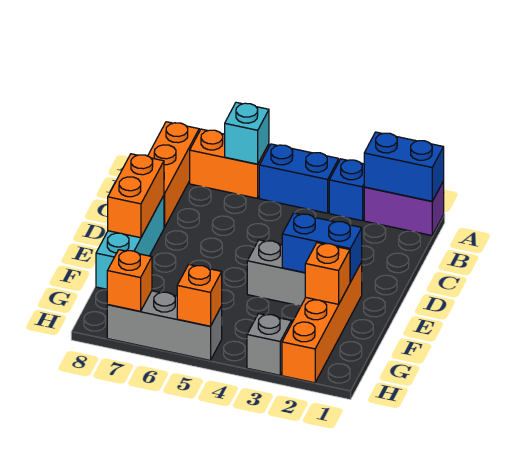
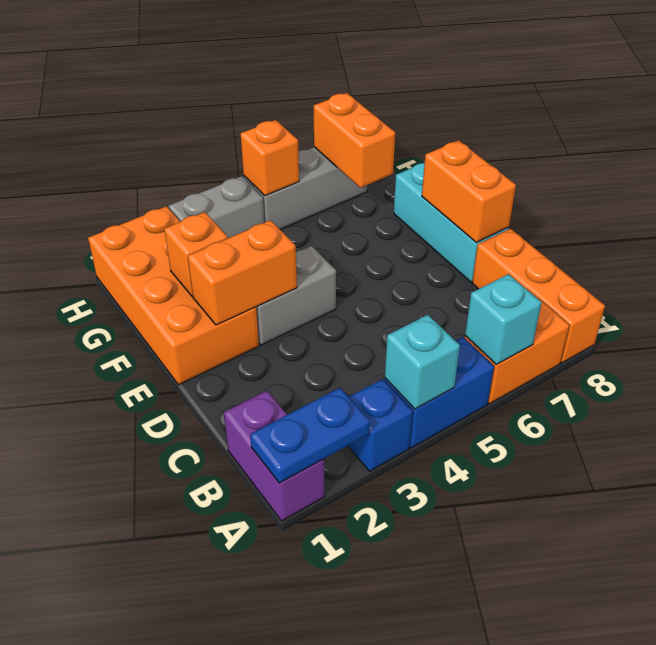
purple brick A1:A2 level 1 -> purple brick A1:B1 level 1
blue brick A1:A2 level 2 -> blue plate A1:A2 level 2
none -> cyan brick A4 level 2
orange brick E2:H2 level 1 -> orange brick E1:H2 level 1
blue brick E2:E3 level 2 -> orange brick E2:E3 level 2
grey brick H3 level 1 -> grey brick H3:H4 level 1
orange brick H7 level 2 -> orange brick G7:H7 level 2

